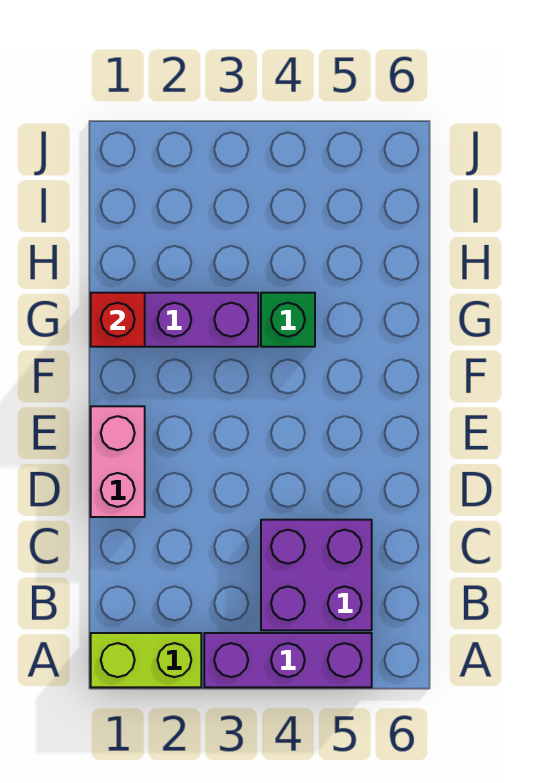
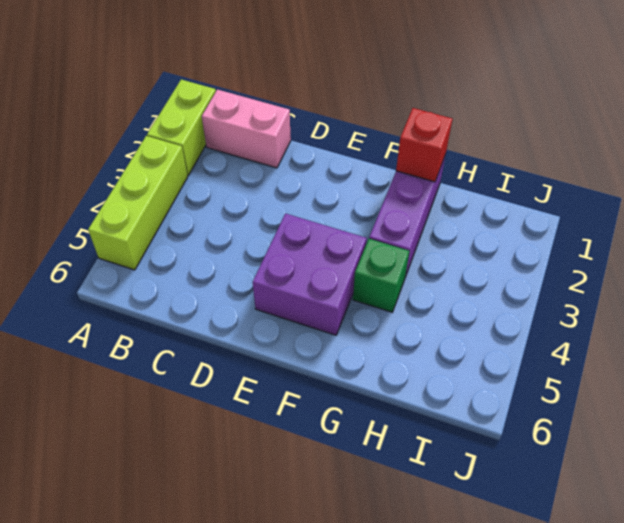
purple brick A3:A5 level 1 -> lime brick A3:A5 level 1
purple brick B4:C5 level 1 -> purple brick E4:F5 level 1
pink brick D1:E1 level 1 -> pink brick B1:C1 level 1

